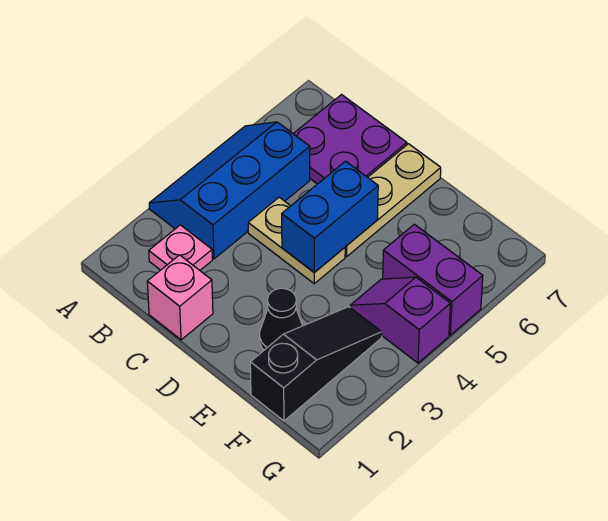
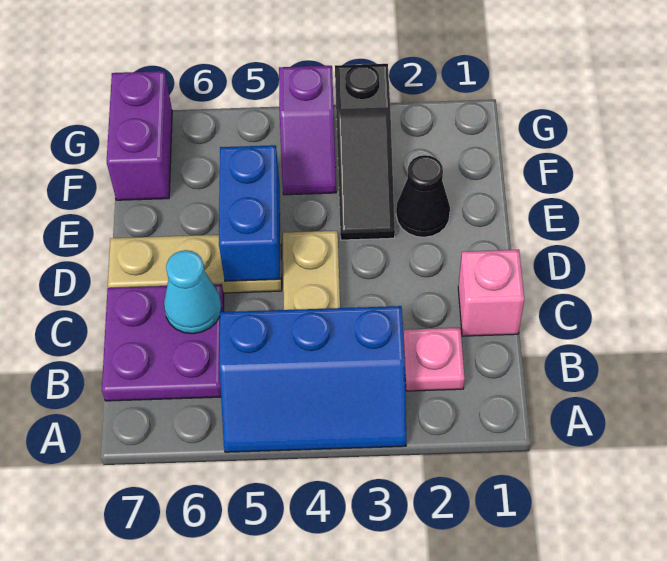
none -> cyan cone C6 level 2
blue brick D4:D5 level 2 -> blue brick D5:E5 level 2
black slope F1:F3 level 1 top 1 -> black slope E3:G3 level 1 top G
purple brick F5:G5 level 1 -> purple brick F7:G7 level 1

